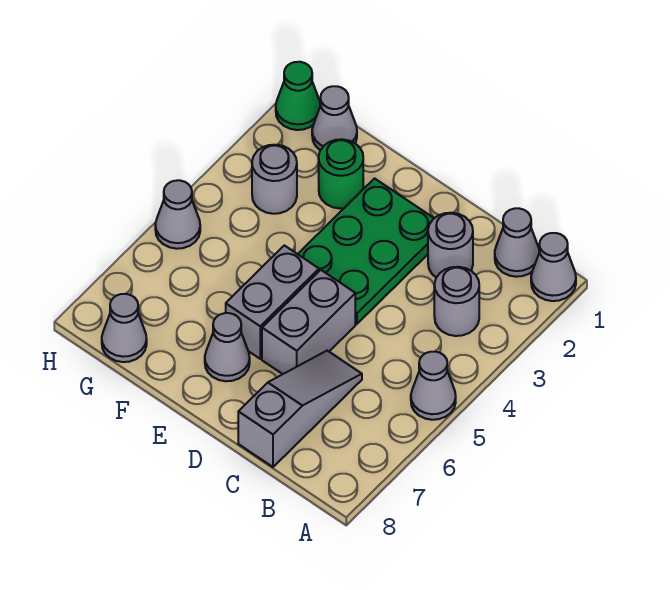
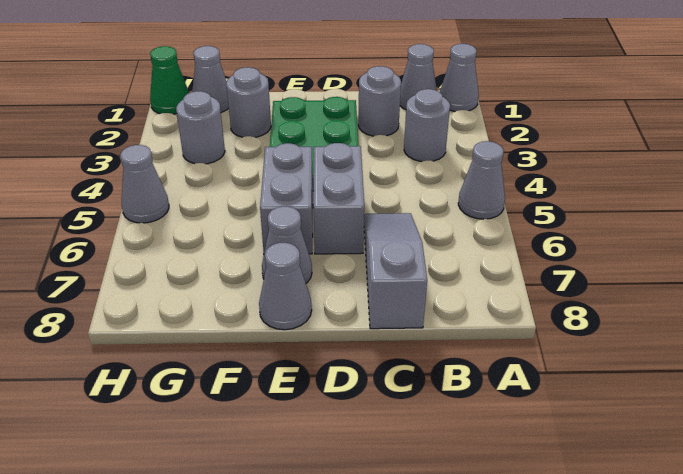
green round brick F2 level 1 -> grey round brick F2 level 1
grey cone G8 level 1 -> grey cone E8 level 1

